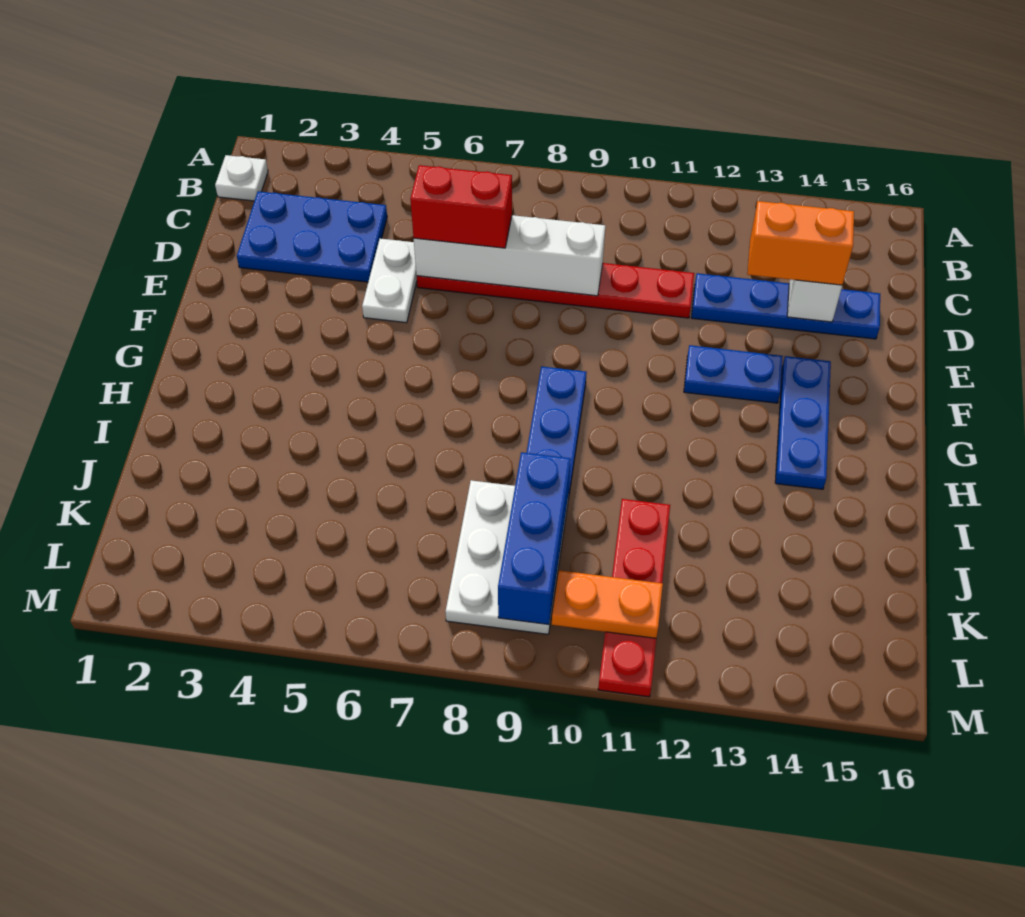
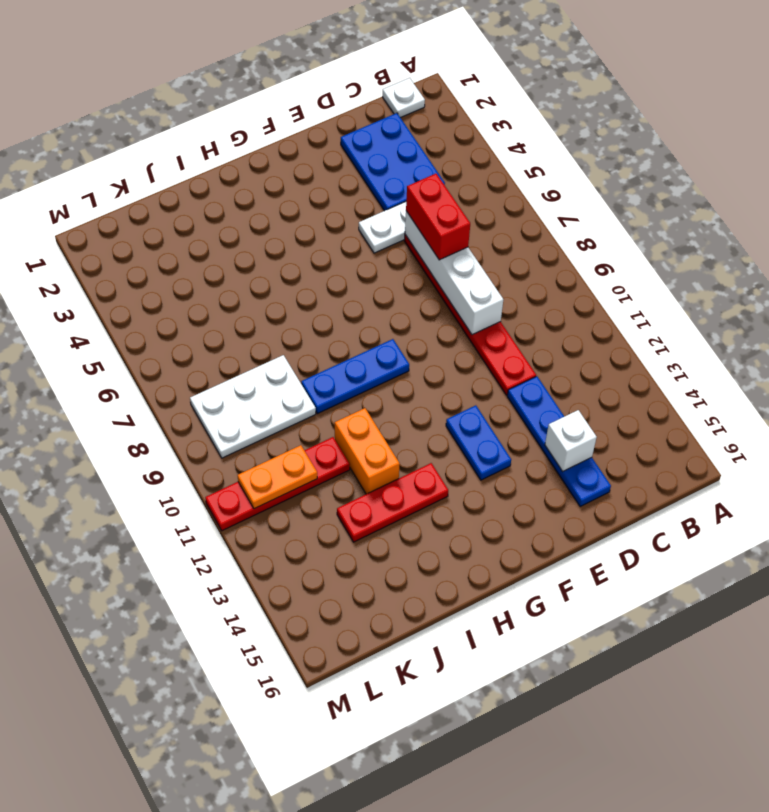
orange brick D13:D14 level 3 -> orange brick I11:I12 level 1
blue plate F14:H14 level 1 -> none
none -> red plate H13:J13 level 1
blue brick J9:L9 level 2 -> none
orange plate L10:L11 level 2 -> orange plate K11:L11 level 2

